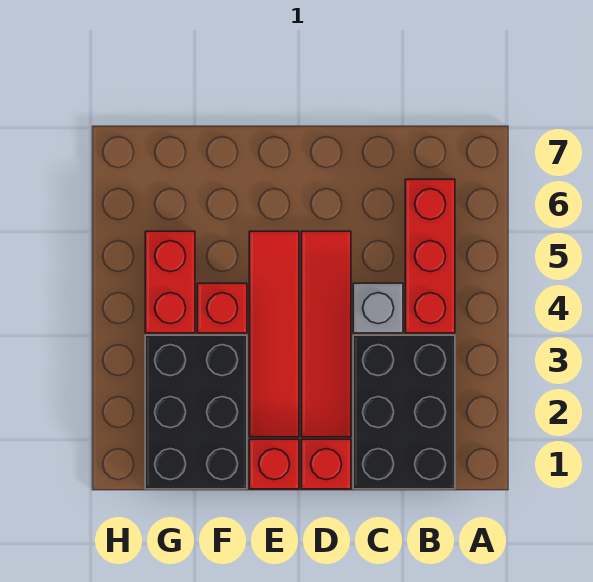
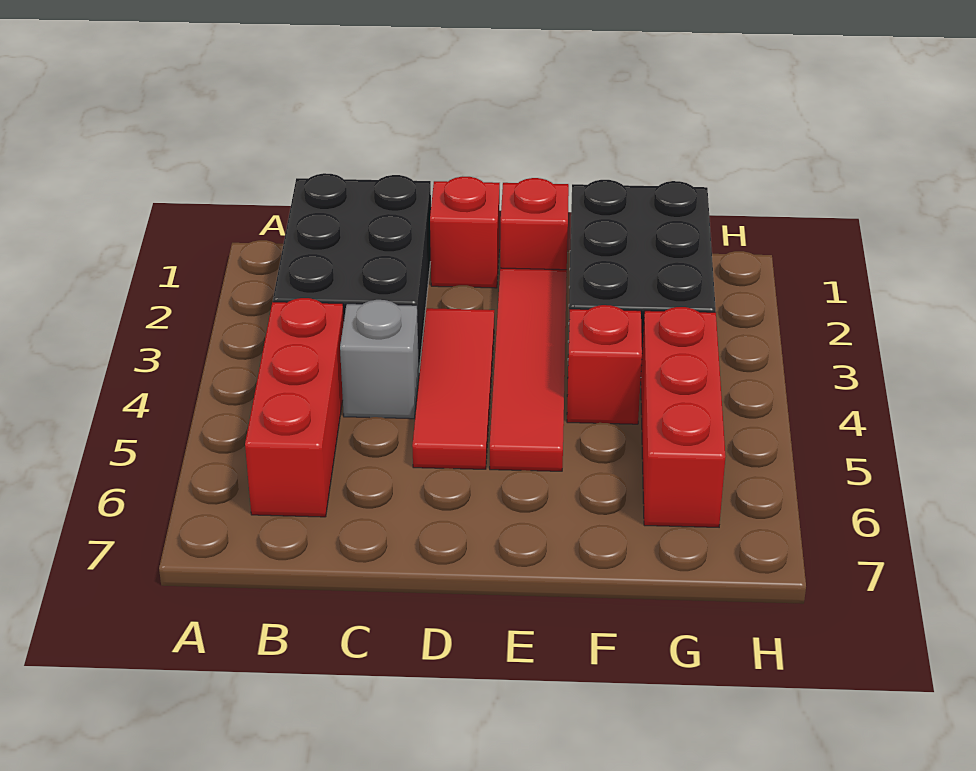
red tile D2:D5 level 1 -> red tile D3:D5 level 1
red brick G4:G5 level 1 -> red brick G4:G6 level 1

